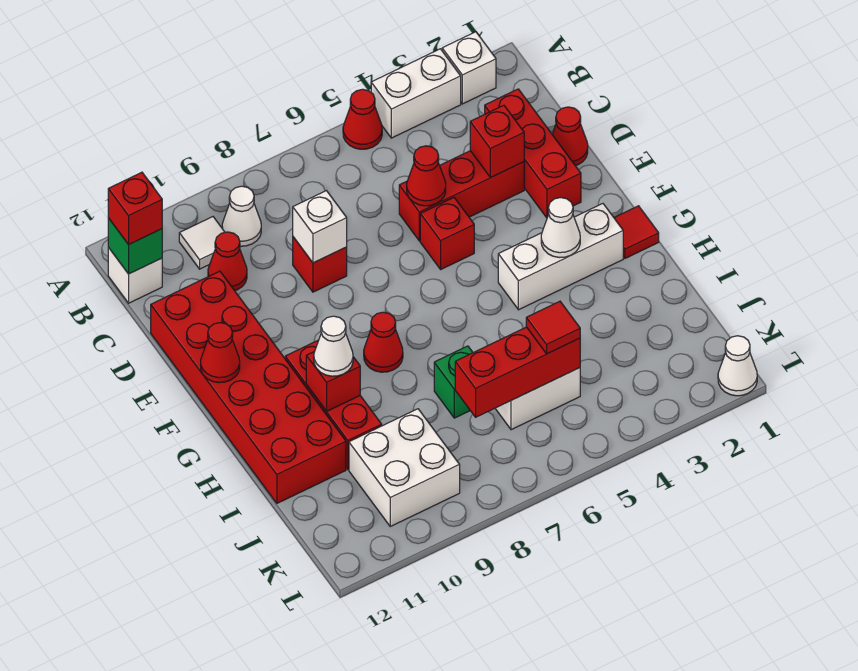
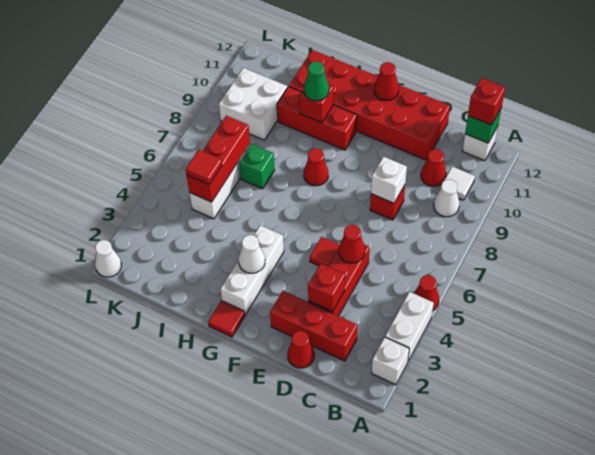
red brick E5 level 1 -> red tile E5 level 1
white cone H10 level 3 -> green cone H10 level 3

